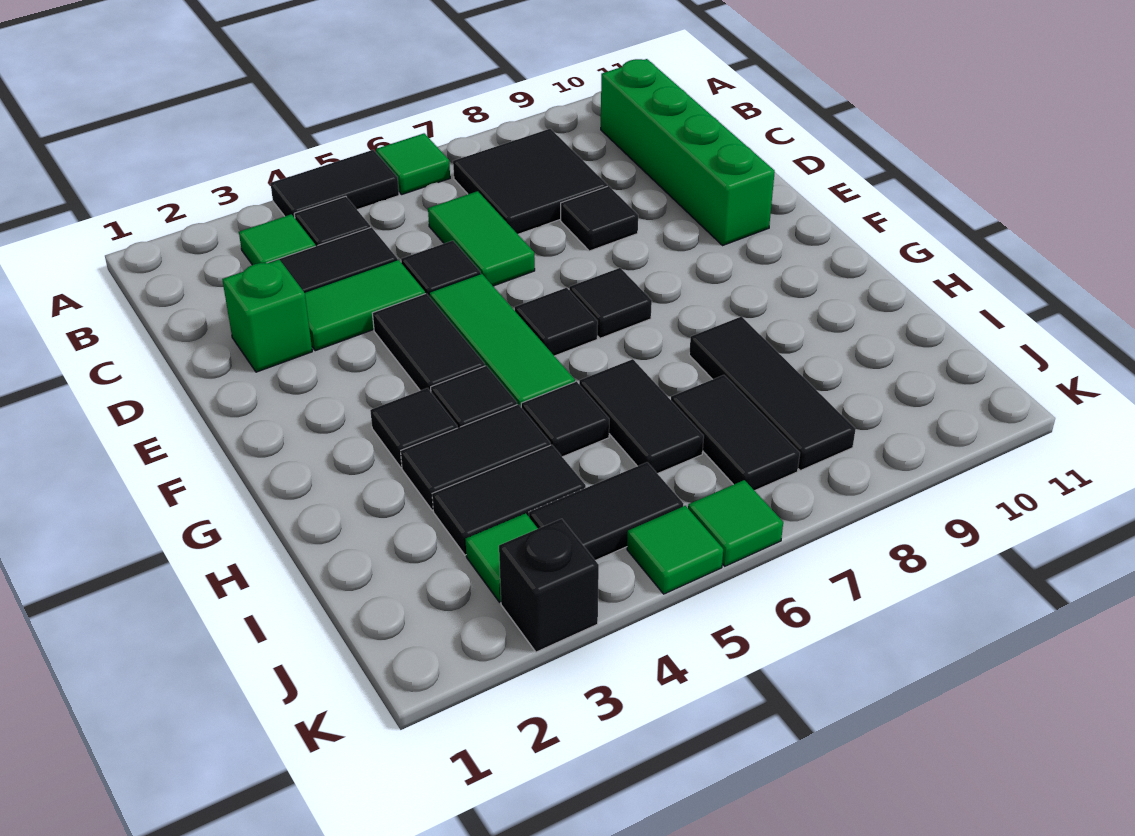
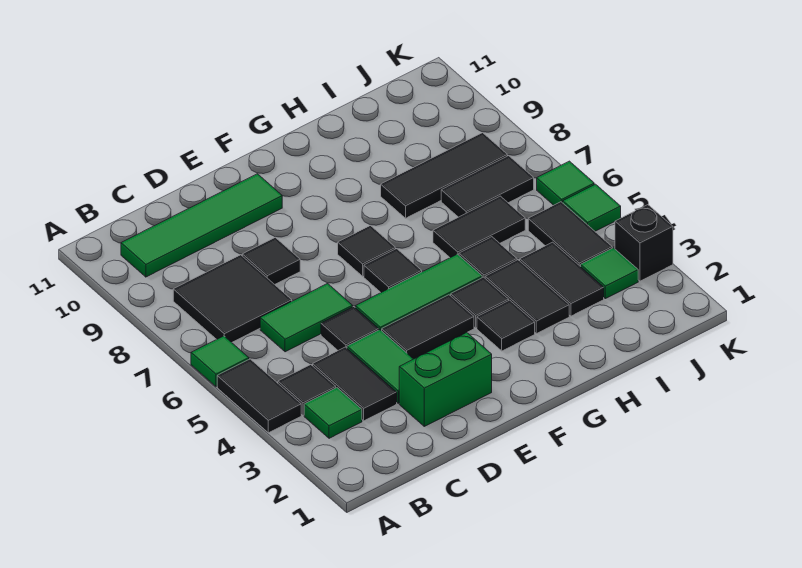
green brick B10:E10 level 1 -> green tile B10:E10 level 1
green brick D2 level 1 -> green brick D2:E2 level 1

